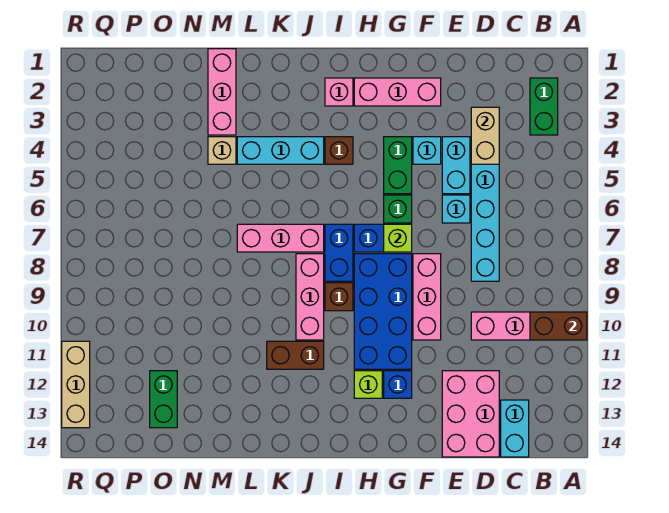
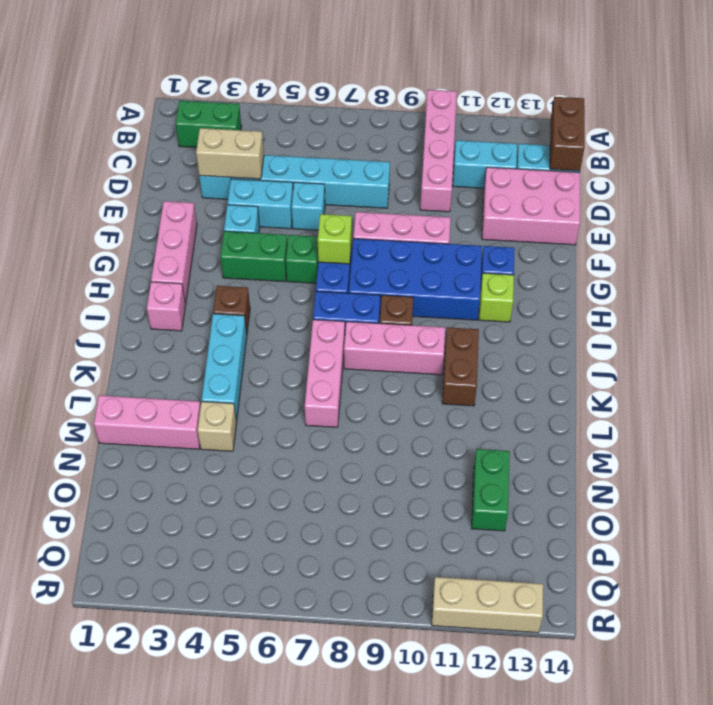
brown brick A10:B10 level 2 -> brown brick B14:C14 level 2
none -> cyan brick C11:C12 level 1
green brick O12:O13 level 1 -> green brick N12:O12 level 1

